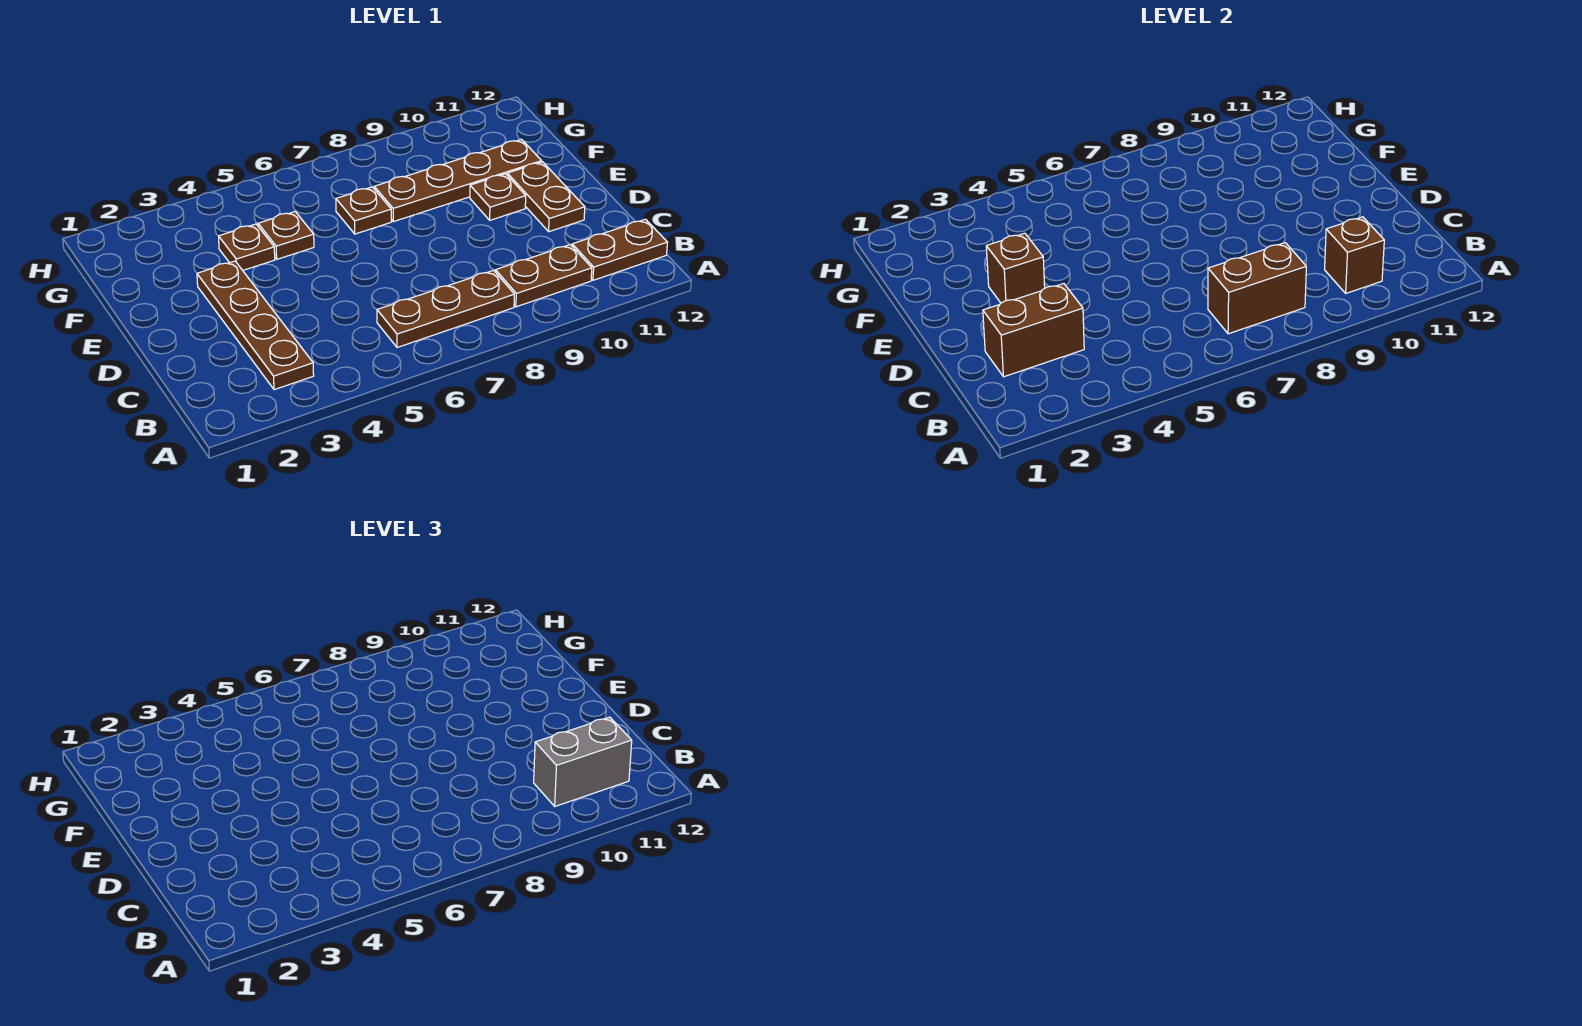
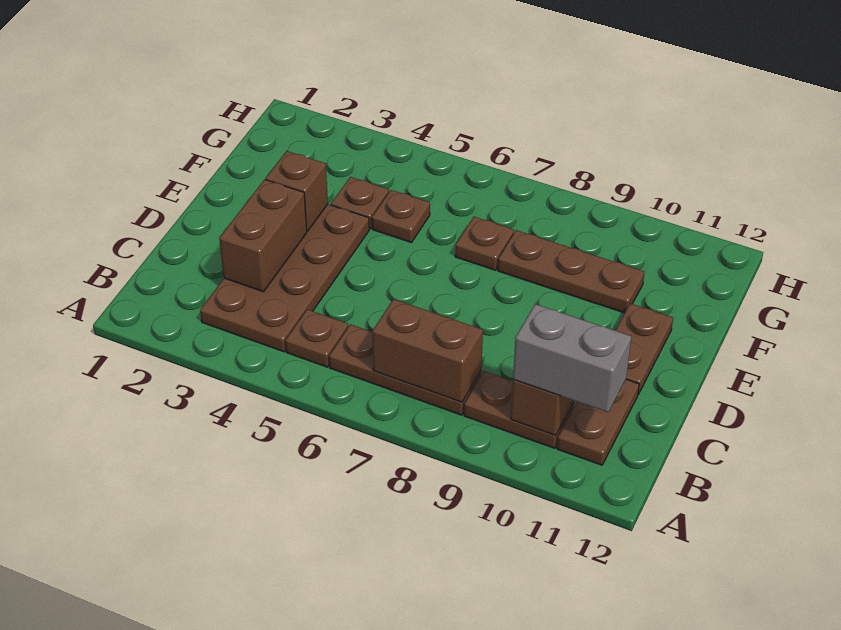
brown plate B3:E3 level 1 -> brown plate B3:E4 level 1
brown plate B11:B12 level 1 -> brown plate B11:C11 level 1
brown brick C2:C3 level 2 -> brown brick C3:D3 level 2
brown plate E10 level 1 -> brown plate B5 level 1
brown plate F8:F11 level 1 -> brown plate F8:F10 level 1

